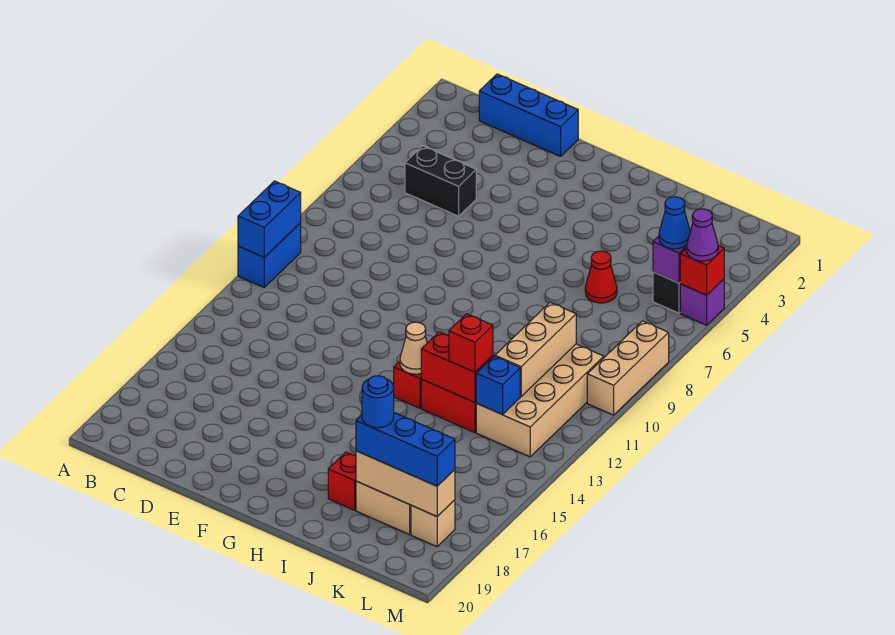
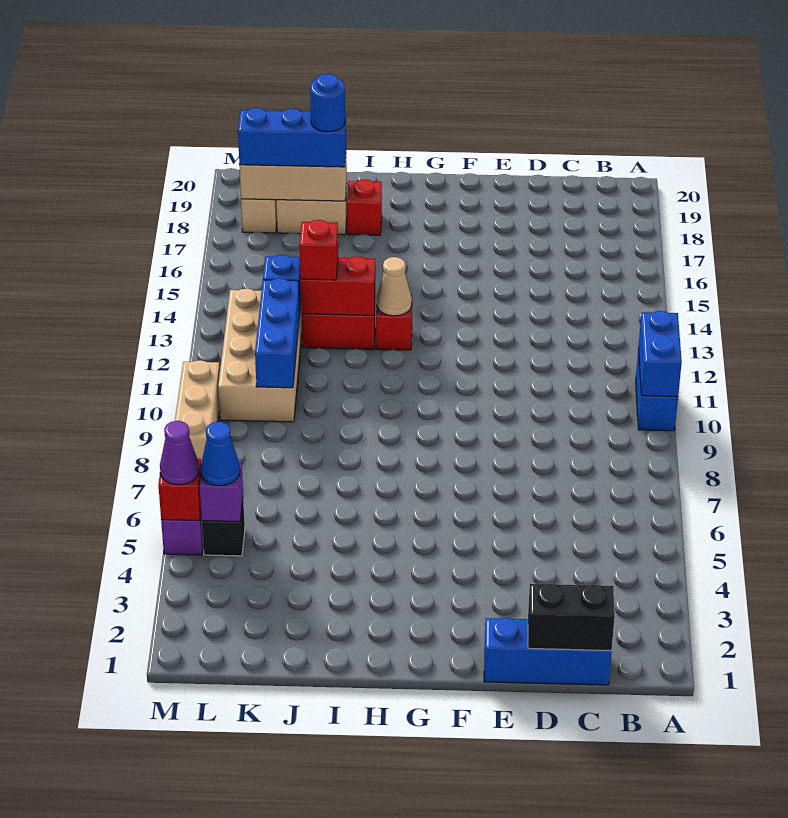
black brick C5:D5 level 1 -> black brick C1:D1 level 2
red cone J6 level 1 -> none
tan brick K10:K12 level 2 -> blue brick K10:K12 level 2

